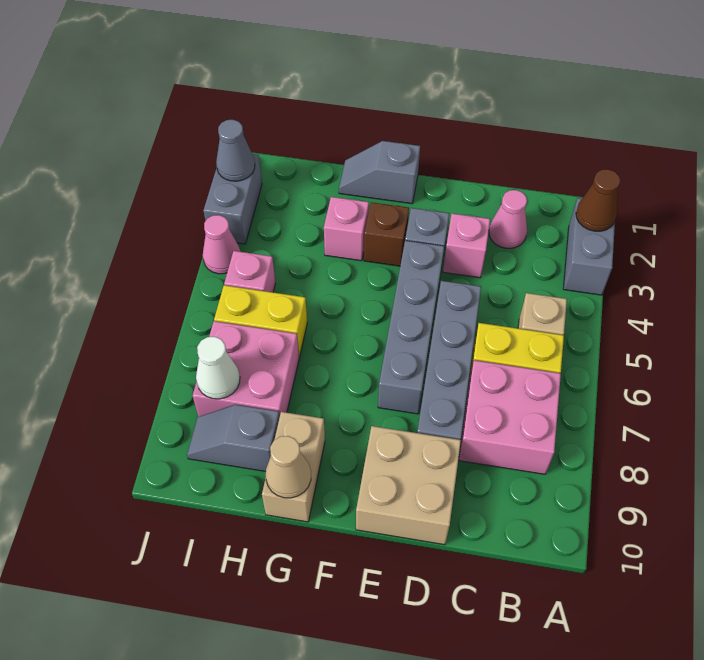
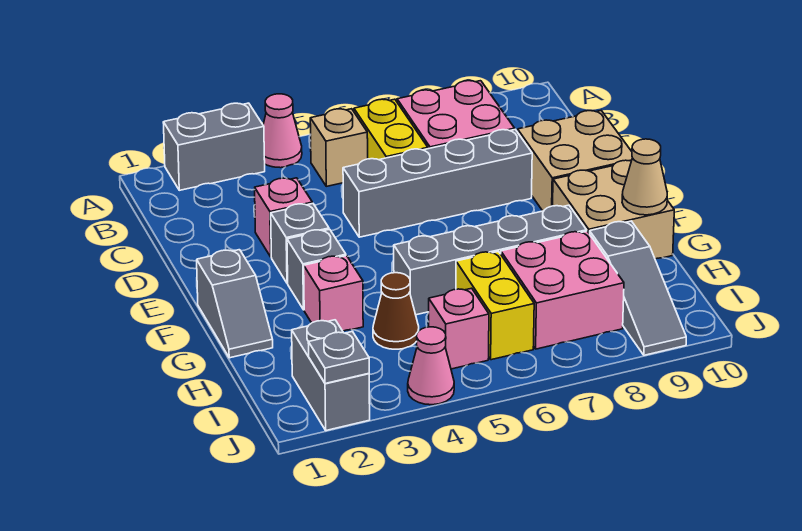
brown cone A2 level 2 -> brown cone H4 level 1
pink cone C2 level 1 -> pink cone A4 level 1
grey brick E4:E7 level 1 -> grey brick G5:G8 level 1
brown brick F3 level 1 -> grey brick F3 level 1
tan brick G9:G10 level 1 -> tan brick F9:G10 level 1
grey slope H9:I9 level 1 top H -> grey slope H9:J9 level 1 top H
white cone I8 level 2 -> none
grey brick J2:J3 level 1 -> grey brick I2:J2 level 1
grey cone J2 level 2 -> grey plate J2 level 2

